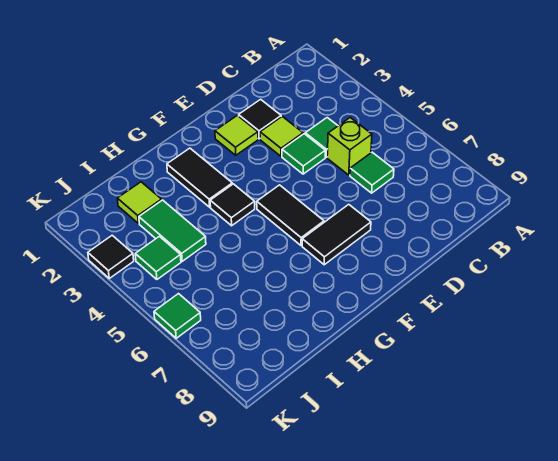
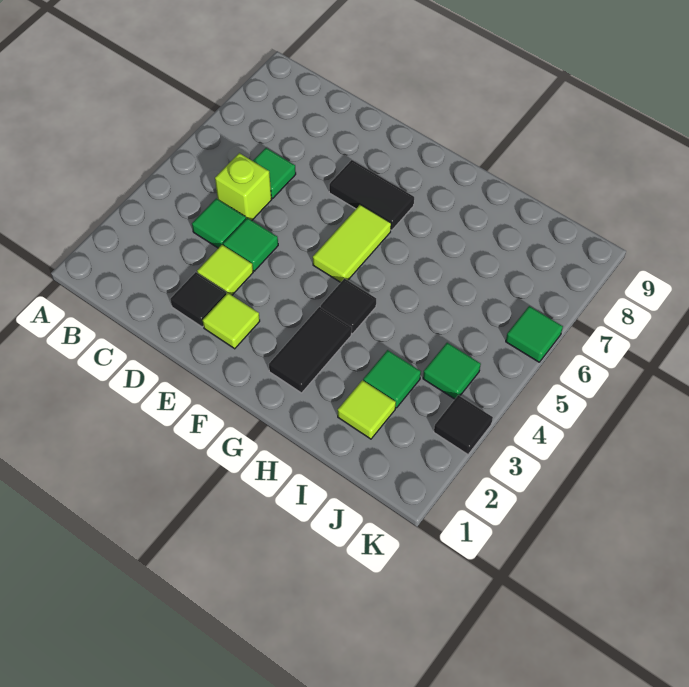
black tile F5:F6 level 1 -> lime tile F5:F6 level 1
green tile I3:I4 level 1 -> green tile I3 level 1

